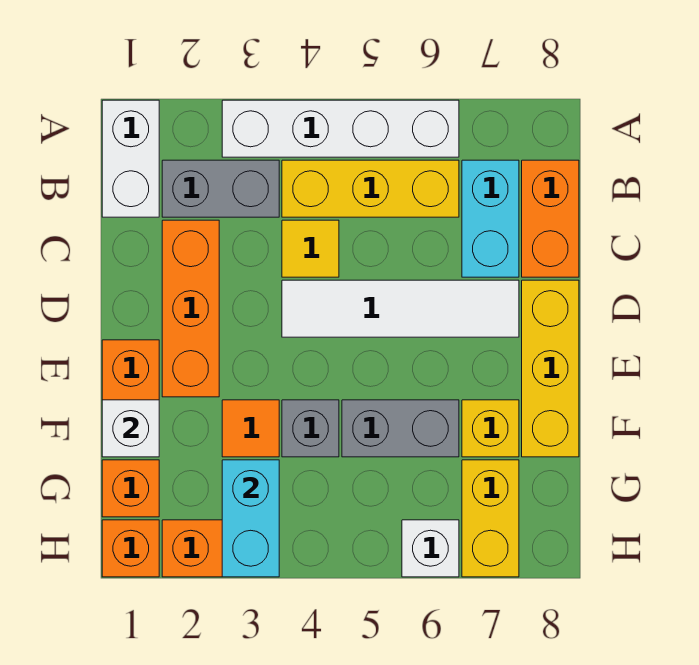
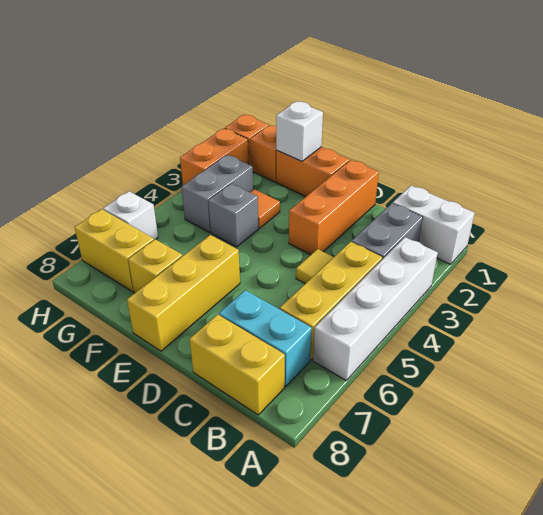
orange brick B8:C8 level 1 -> yellow brick B8:C8 level 1
orange brick C2:E2 level 1 -> orange brick D1:D3 level 1
white tile D4:D7 level 1 -> none
yellow brick D8:F8 level 1 -> yellow brick E6:E8 level 1
grey brick F5:F6 level 1 -> grey brick G3:G4 level 1
cyan brick G3:H3 level 2 -> none

